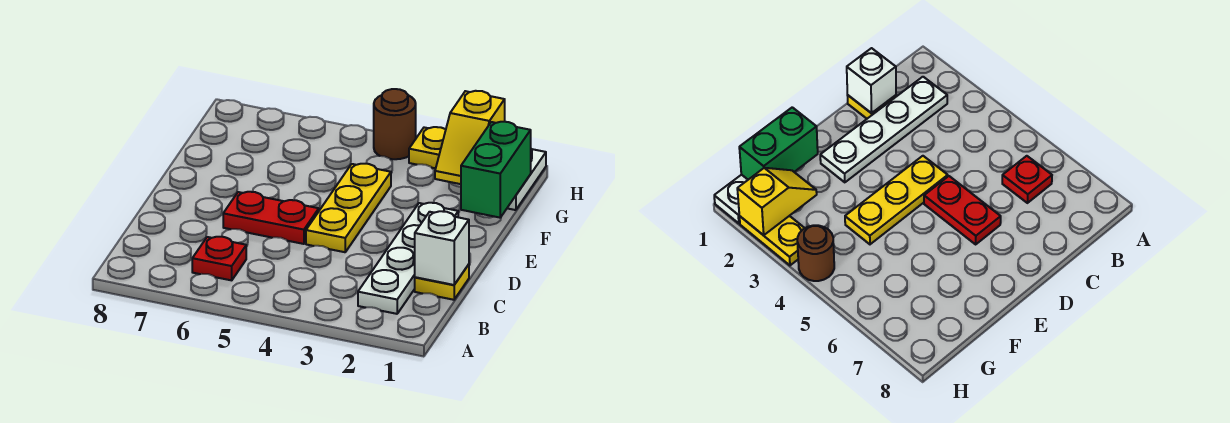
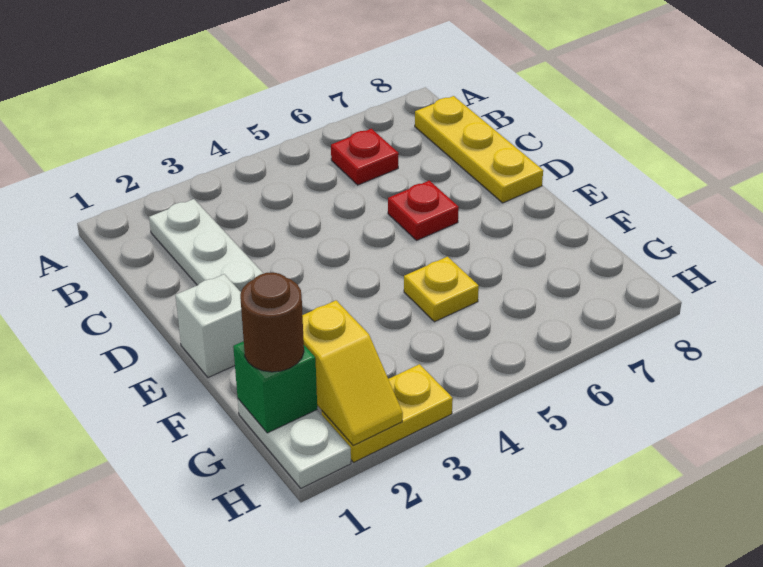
yellow plate C1 level 1 -> yellow plate F5 level 1
white brick C1 level 2 -> white brick E1 level 1
yellow plate D4:F4 level 1 -> yellow plate B8:D8 level 1
red plate D5:D6 level 1 -> red plate D6 level 1
green brick F1:G1 level 2 -> green brick G1 level 2
yellow slope G2:H2 level 2 top H -> yellow slope G2:H2 level 2 top G
brown round brick H4 level 1 -> brown round brick G1 level 3

